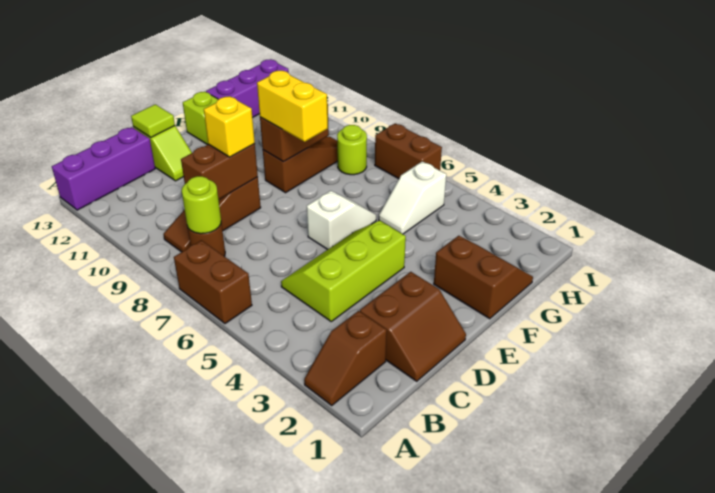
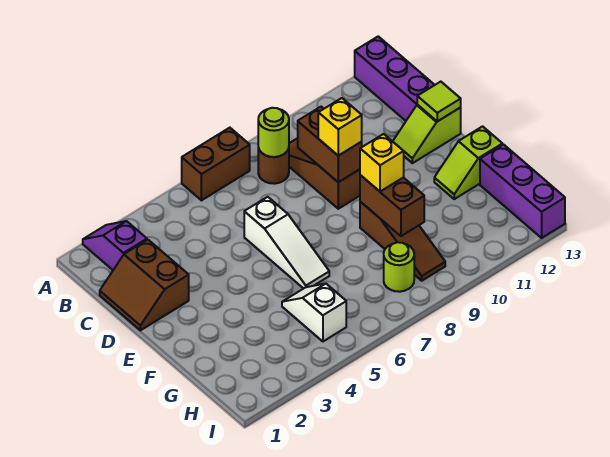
brown slope A2:B2 level 1 top B -> purple slope A2:B2 level 1 top B
lime slope C4:E5 level 1 top 4 -> none
white slope E6:F6 level 1 top E -> white slope D6:F6 level 1 top D
brown slope F1:G2 level 1 top F -> none
yellow brick F8:F9 level 3 -> yellow brick F9 level 3
brown brick I6:I7 level 1 -> none

